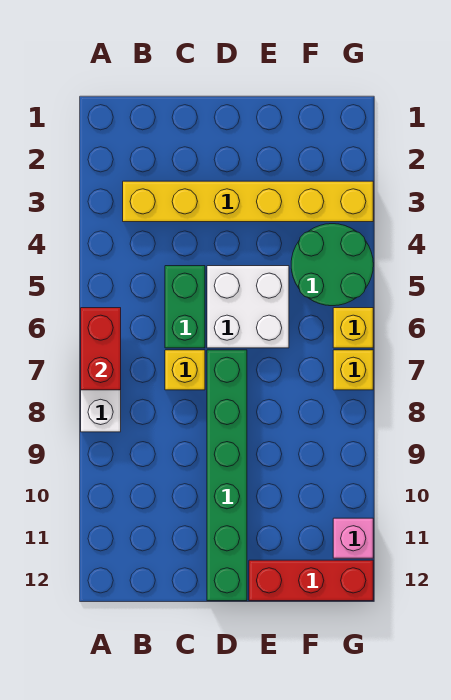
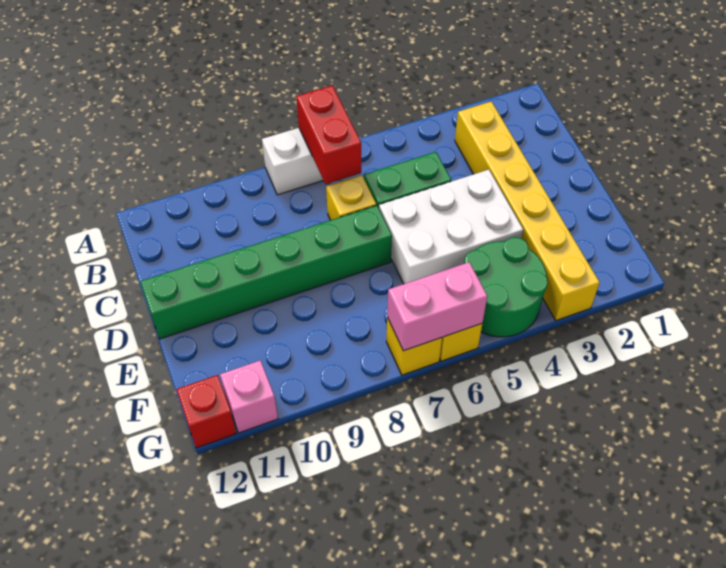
red brick A6:A7 level 2 -> red brick A7:B7 level 2
white brick D5:E6 level 1 -> white brick D4:E6 level 1
red brick E12:G12 level 1 -> red brick G12 level 1
none -> pink brick G6:G7 level 2

